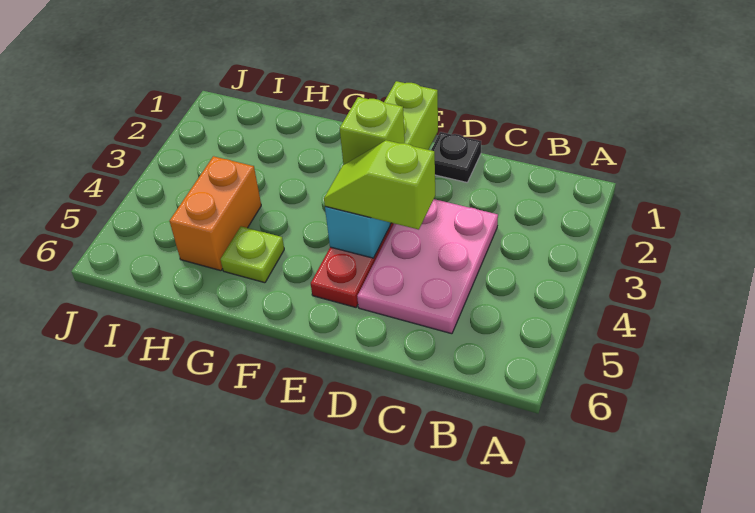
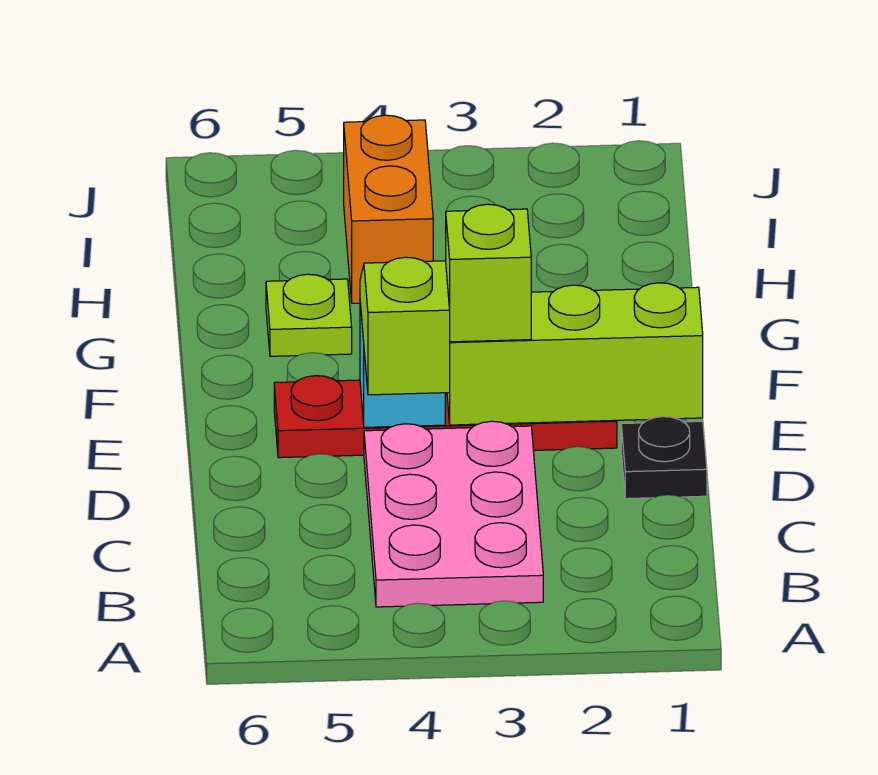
pink plate C3:D5 level 1 -> pink plate B3:D4 level 1
orange brick H4:H5 level 1 -> orange brick H4:I4 level 1

